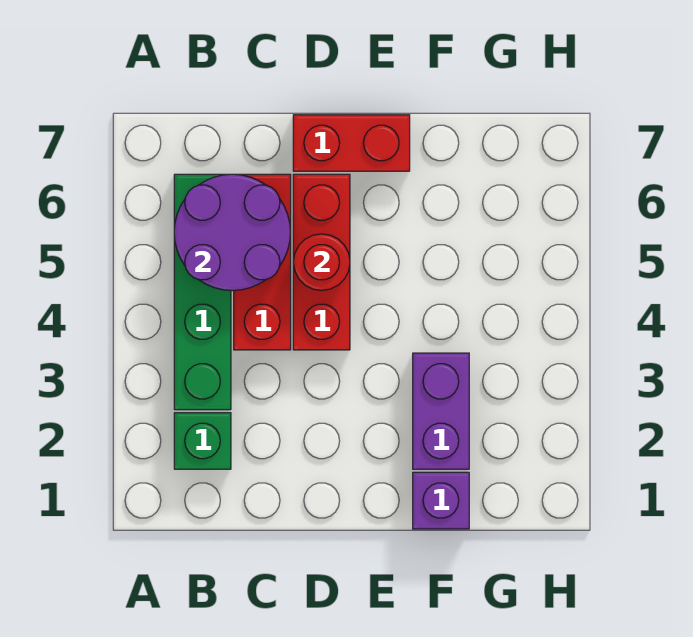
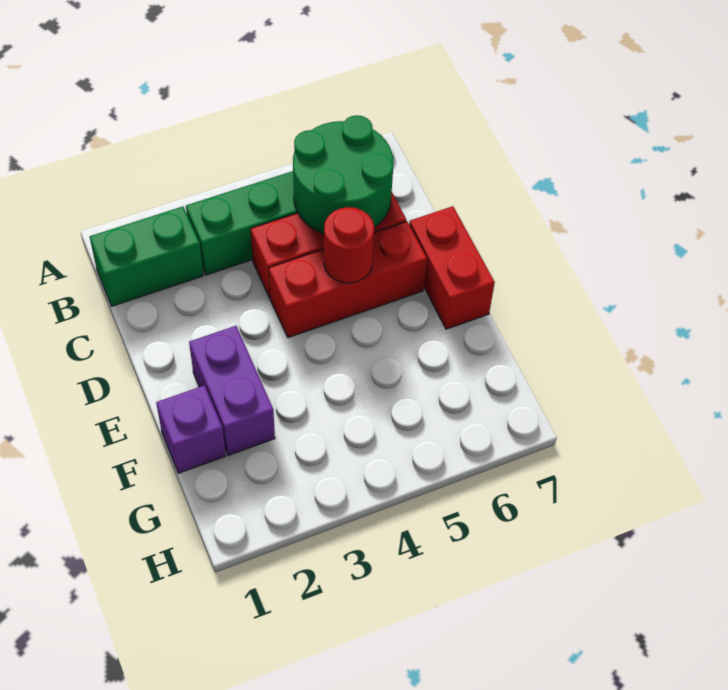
green brick B2 level 1 -> green brick B1:B2 level 1
purple round brick B5:C6 level 2 -> green round brick B5:C6 level 2
purple brick F2:F3 level 1 -> purple brick E2:F2 level 1

